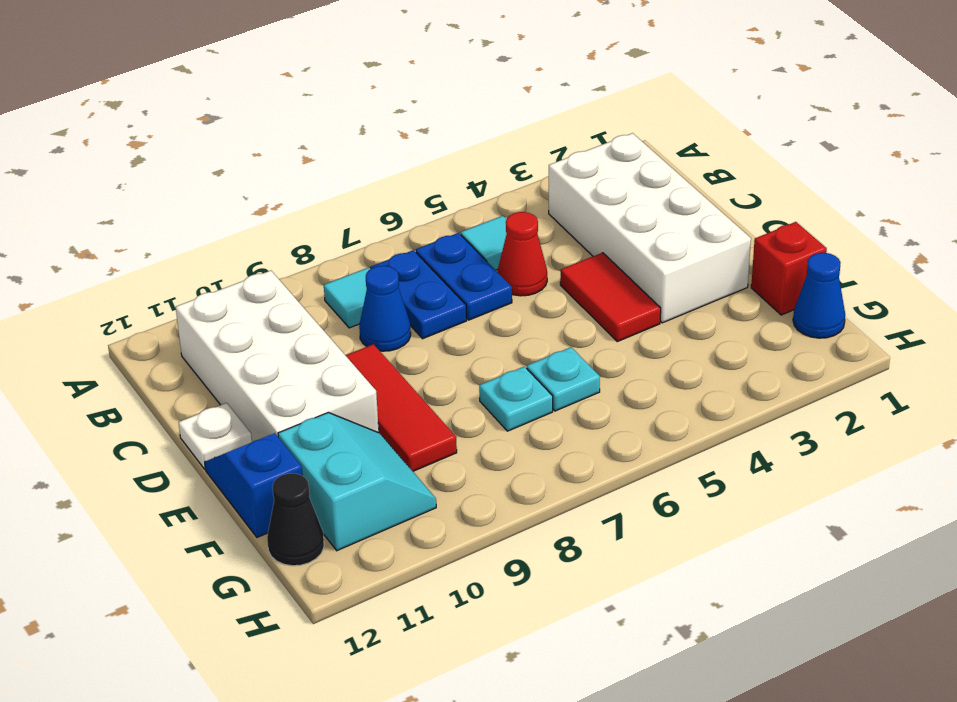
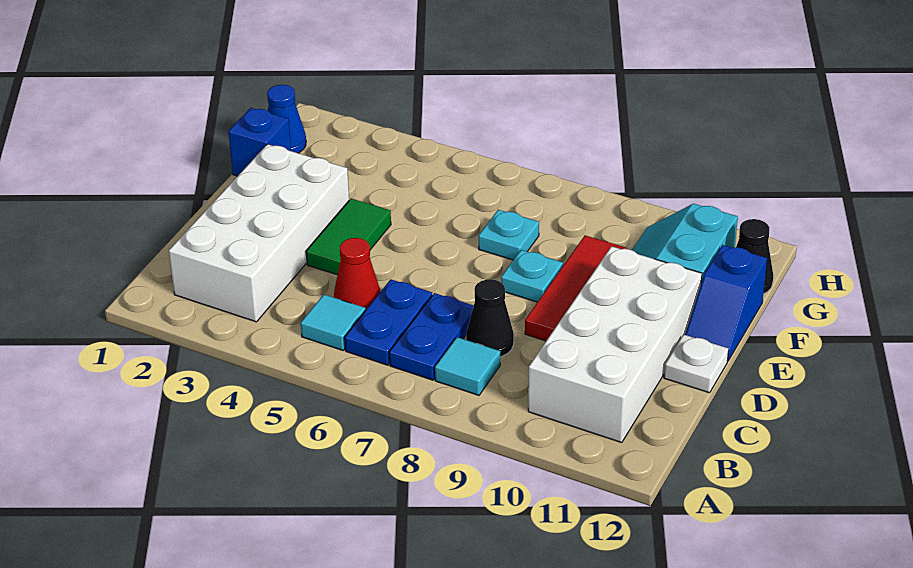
blue cone C8 level 1 -> black cone C8 level 1
red tile D4:E4 level 1 -> green tile D4:E4 level 1
red brick F1 level 1 -> blue brick F1 level 1
cyan plate F6 level 1 -> cyan plate E8 level 1

